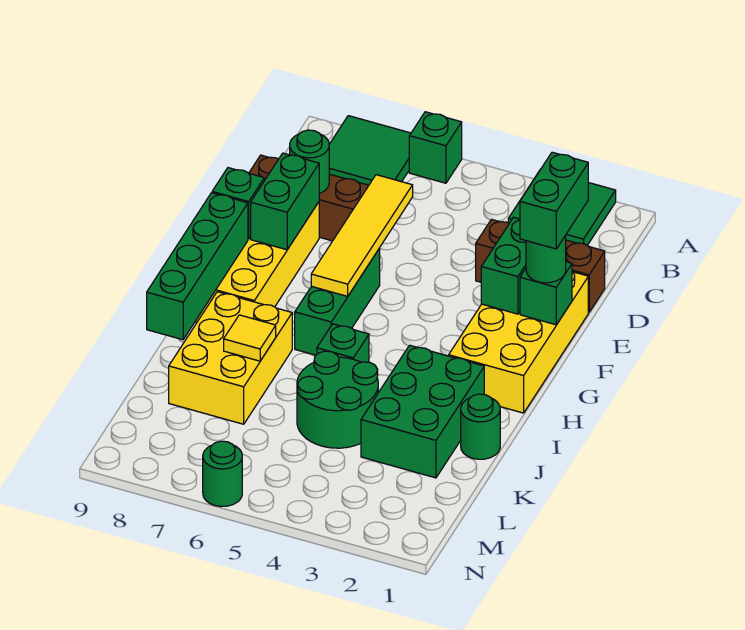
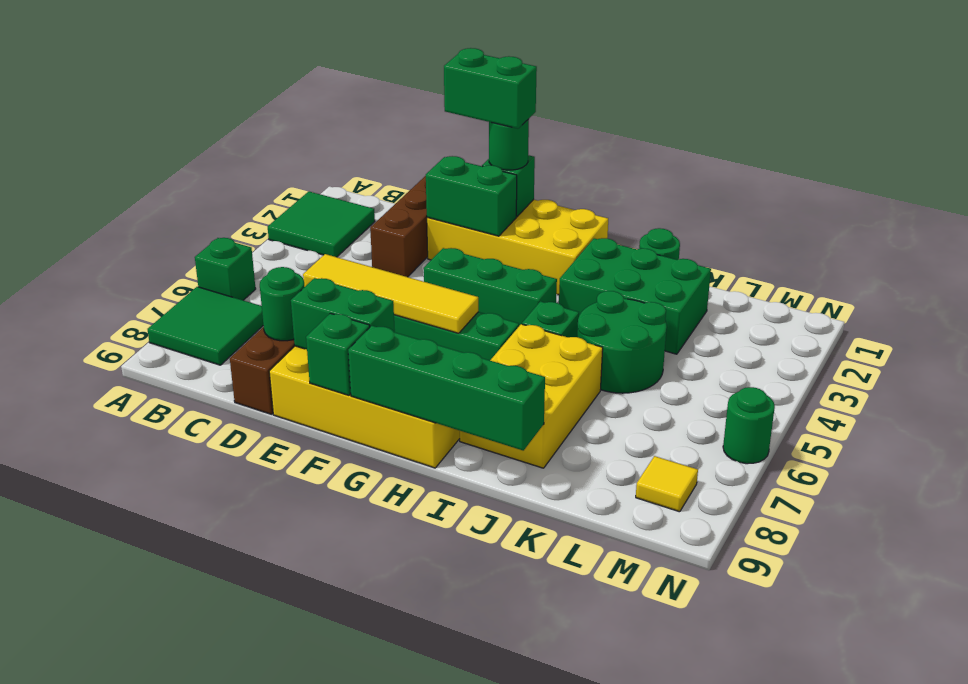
none -> green brick F4:H4 level 1
yellow brick I7:K8 level 1 -> yellow brick I6:J8 level 1
yellow tile J7 level 2 -> yellow tile M8 level 1

